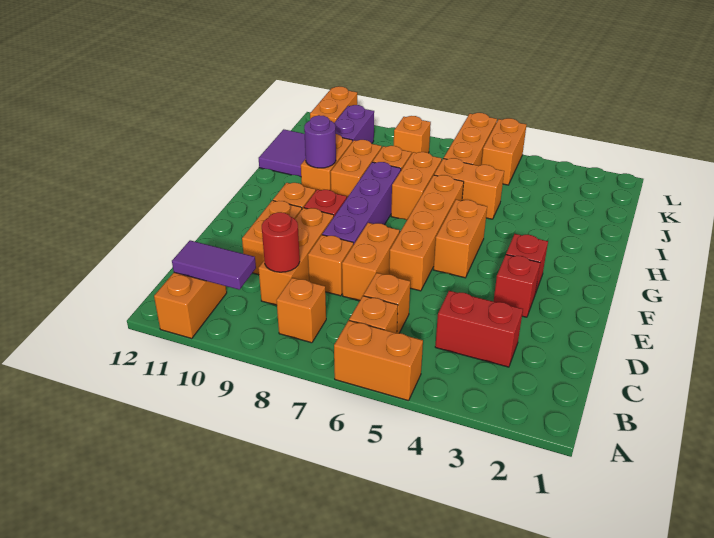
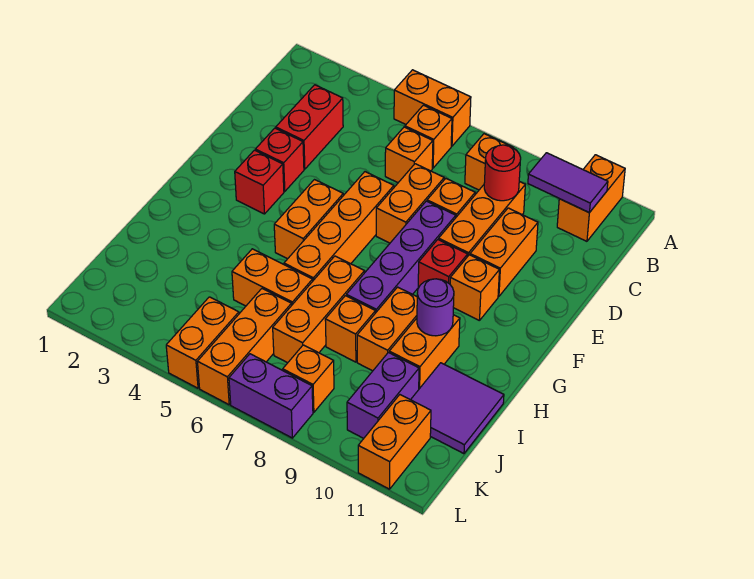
red brick C3:C4 level 1 -> red brick C3:D3 level 1
orange brick H7:I7 level 1 -> orange brick H7:J7 level 1
none -> purple brick L7:L8 level 1

